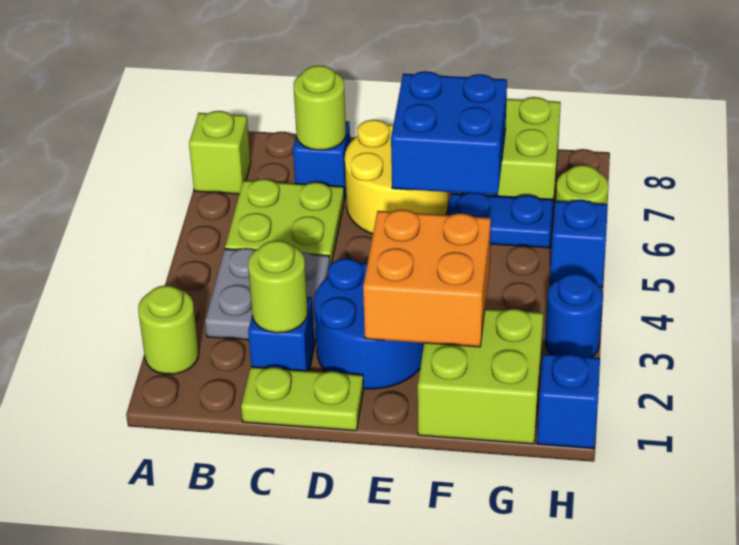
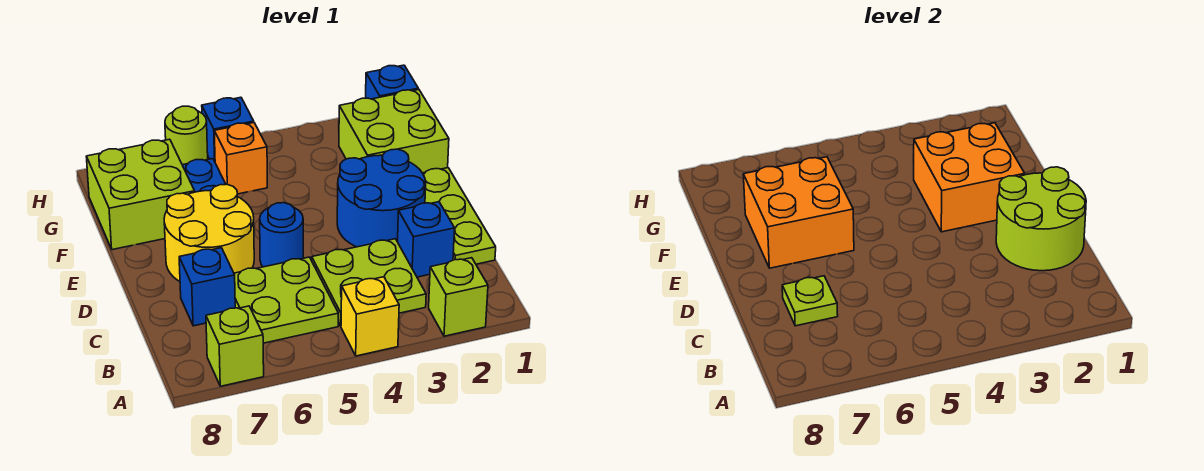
lime round brick A2 level 1 -> lime brick A2 level 1
none -> yellow brick A4 level 1
grey plate B3:C4 level 1 -> lime plate B3:C4 level 1
lime plate C1:D1 level 1 -> lime plate C1:E1 level 1
lime round brick C2 level 2 -> lime round brick C1:D2 level 2
lime round brick C7 level 2 -> lime plate C7 level 2
blue brick E6:F7 level 2 -> orange brick E6:F7 level 2
none -> orange brick G5 level 1
blue round brick H3 level 1 -> blue round brick D5 level 1

